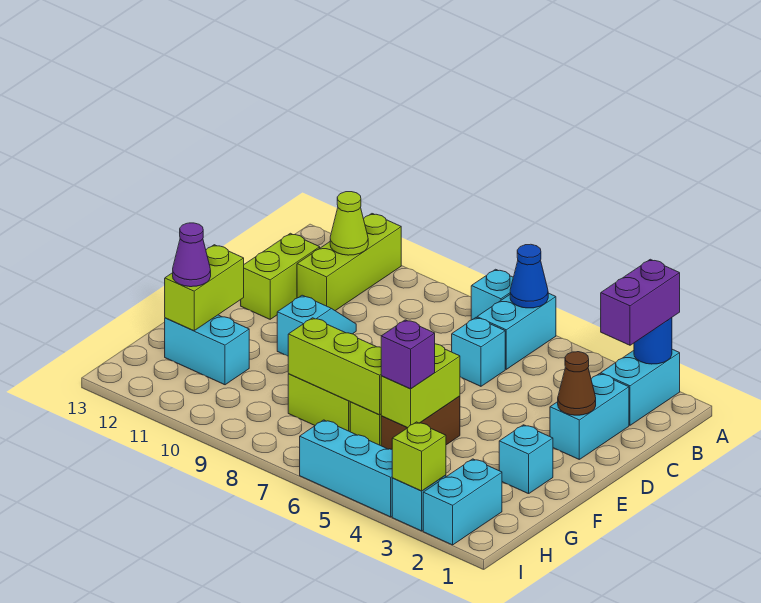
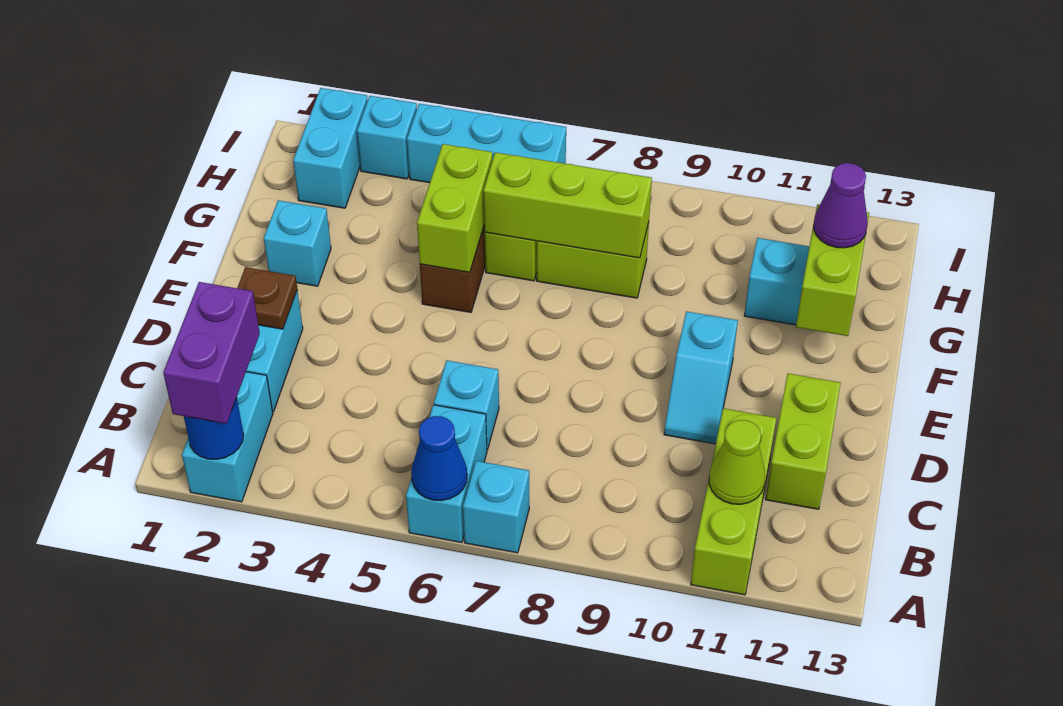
brown cone D2 level 2 -> brown plate D2 level 2
purple brick G5 level 3 -> none
lime brick I3 level 2 -> none

